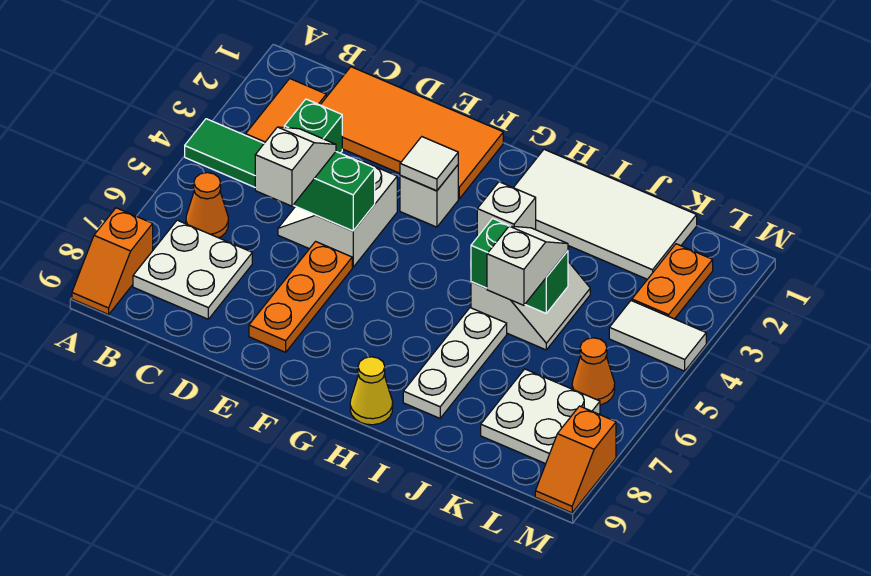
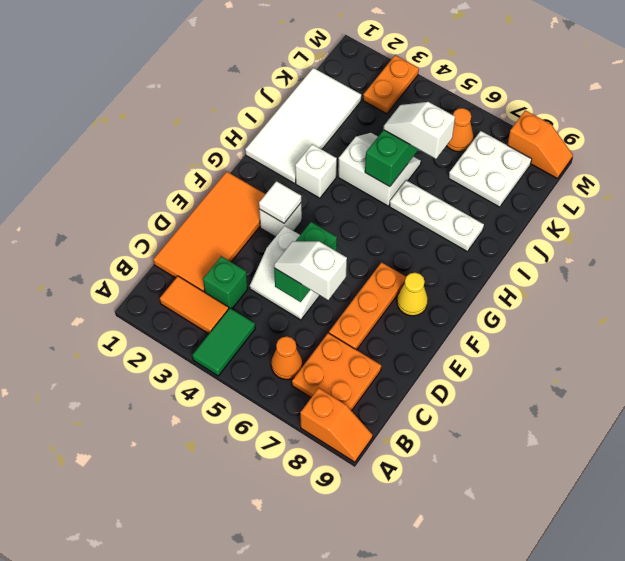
white plate B7:C8 level 1 -> orange plate B7:C8 level 1
orange plate E6:E8 level 1 -> orange plate D7:F7 level 1
yellow cone H9 level 1 -> yellow cone F8 level 1
orange plate L2:L3 level 1 -> orange plate L3:M3 level 1
white tile L4:M4 level 1 -> none

